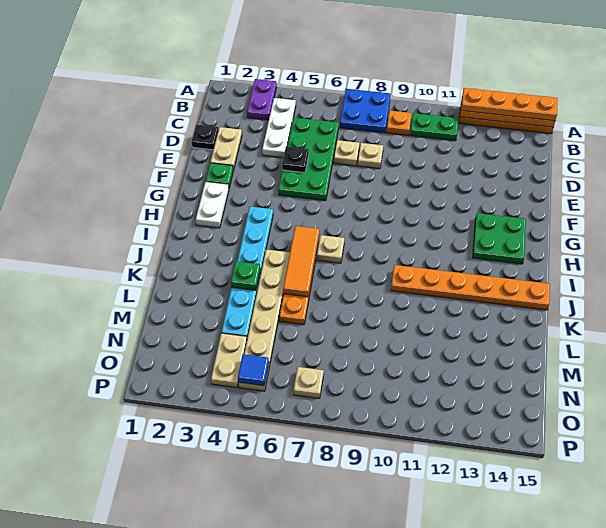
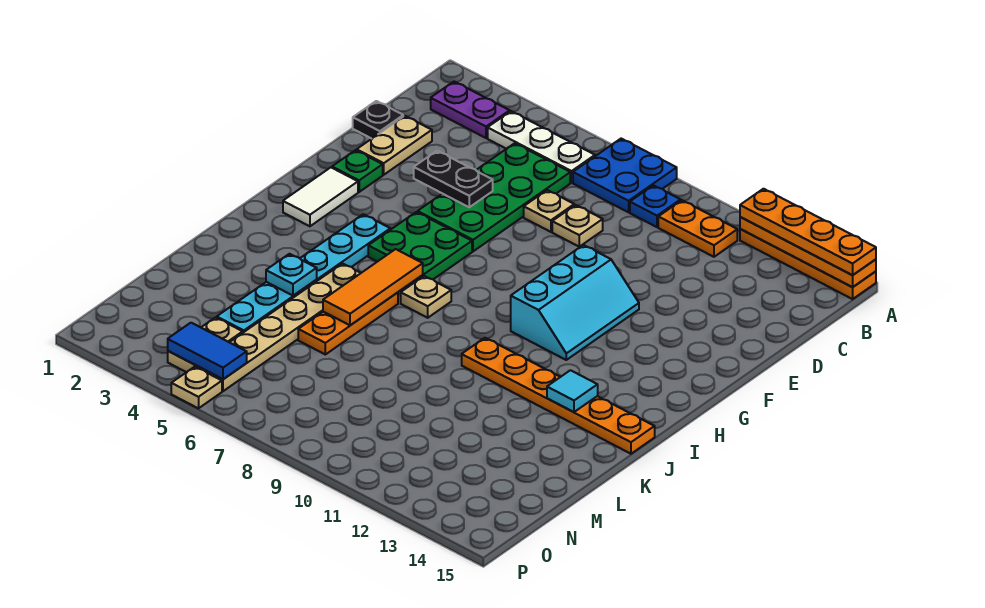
purple plate A3:B3 level 1 -> purple plate B2:B3 level 1
white plate B4:D4 level 1 -> white plate B4:B6 level 1
orange plate B9 level 1 -> blue plate B9 level 1
green plate B10:B11 level 1 -> orange plate B10:B11 level 1
black plate E5 level 2 -> black plate E4:E5 level 2
none -> cyan slope F10:H11 level 1 top 10
white plate G2:H2 level 1 -> white tile G2:H2 level 1
green plate G13:H14 level 1 -> green plate G5:H6 level 1
none -> cyan tile J13 level 2
green plate K4 level 2 -> cyan plate K4 level 2
blue tile O5 level 2 -> blue tile O4:O5 level 2
tan plate O7 level 1 -> tan plate P5 level 1

